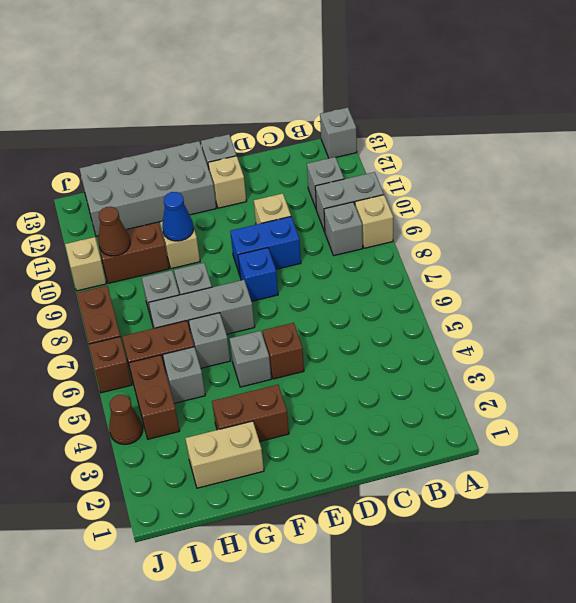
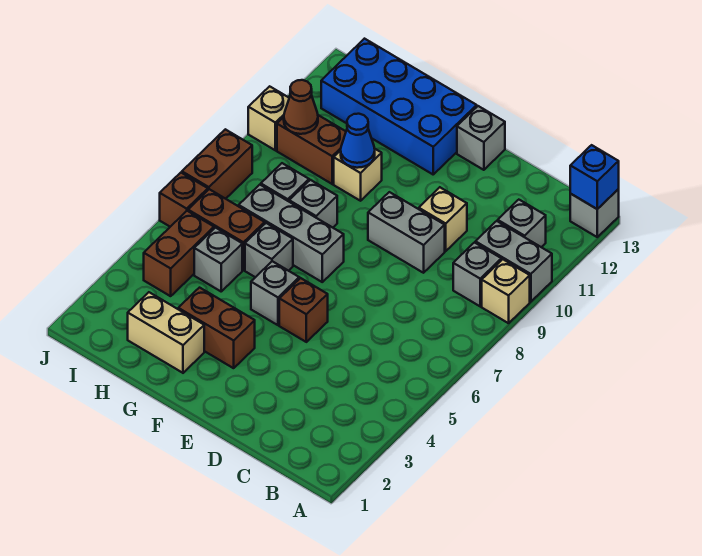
blue brick D9:E9 level 1 -> grey brick D9:E9 level 1
blue brick E8 level 1 -> blue brick A13 level 2
tan brick E12 level 1 -> none
grey brick F12:I13 level 1 -> blue brick F12:I13 level 1
brown cone J4 level 1 -> none

